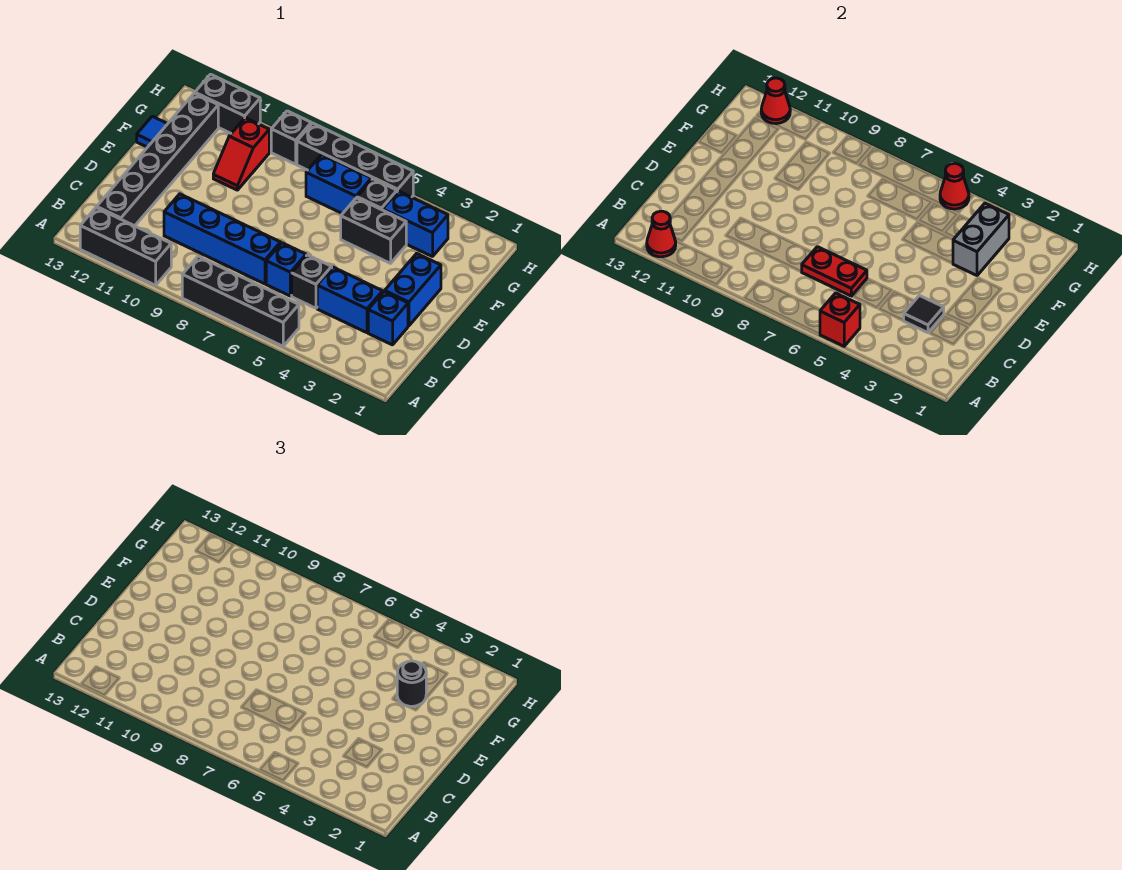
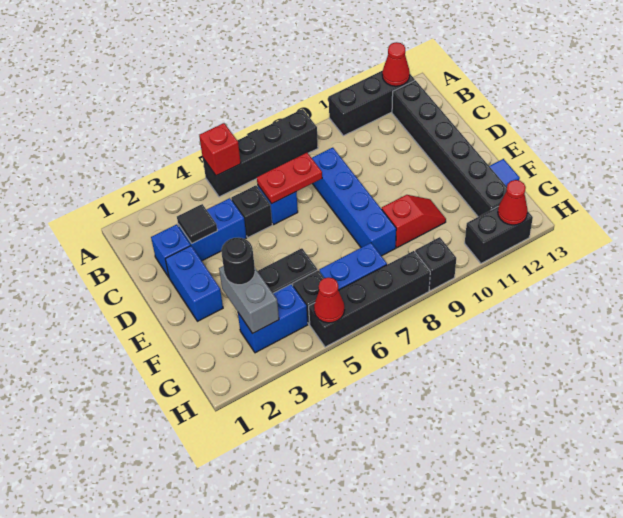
blue brick C7:C10 level 1 -> blue brick C8:F8 level 1
red slope F10:G10 level 1 top G -> red slope F9:F10 level 1 top 9

